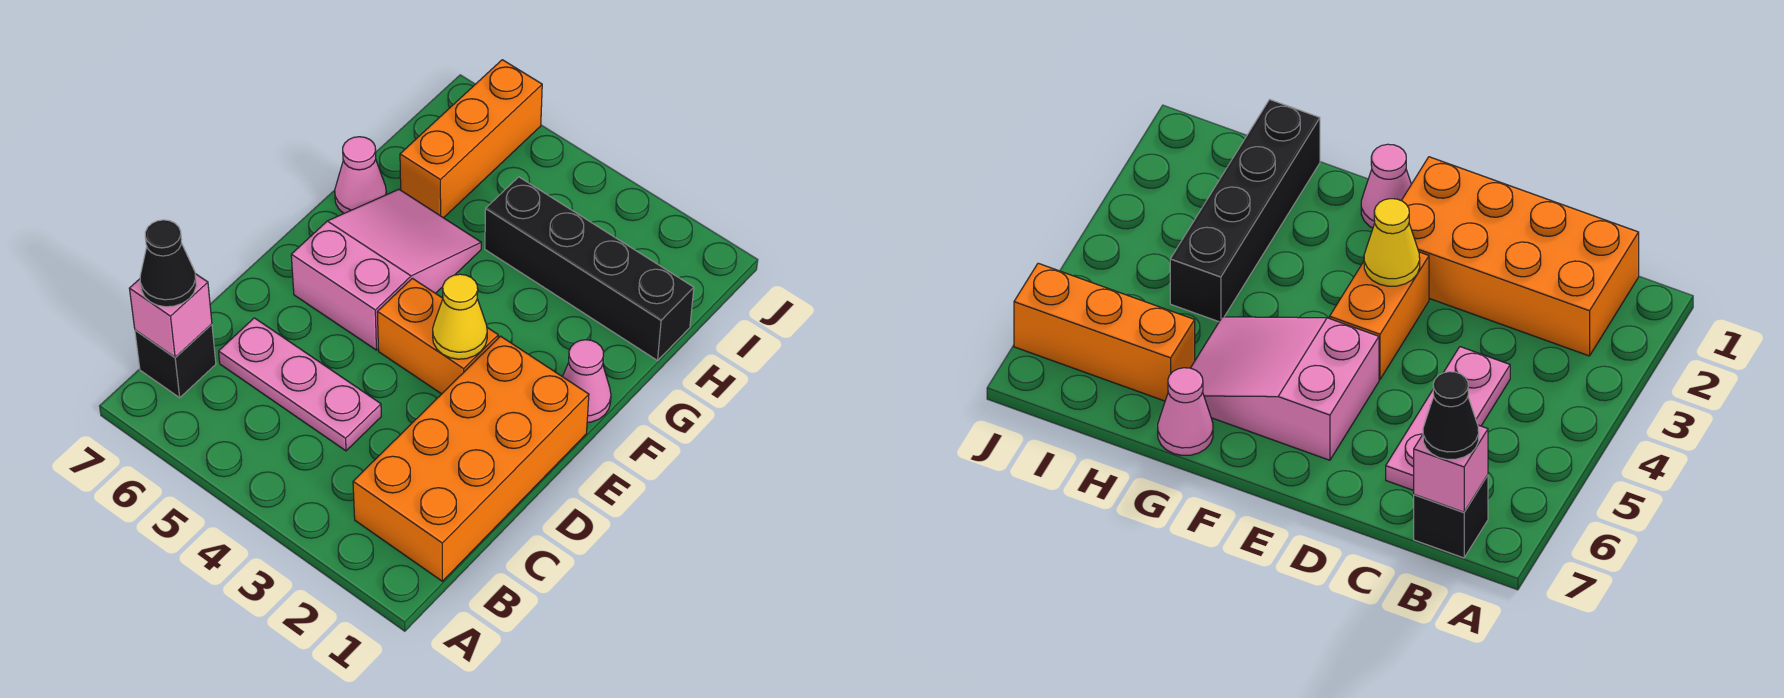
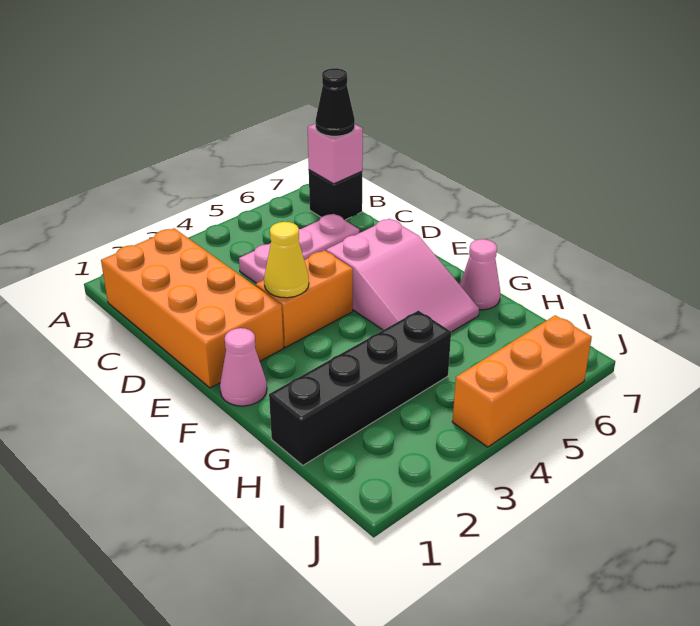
orange brick H6:J6 level 1 -> orange brick J4:J6 level 1

